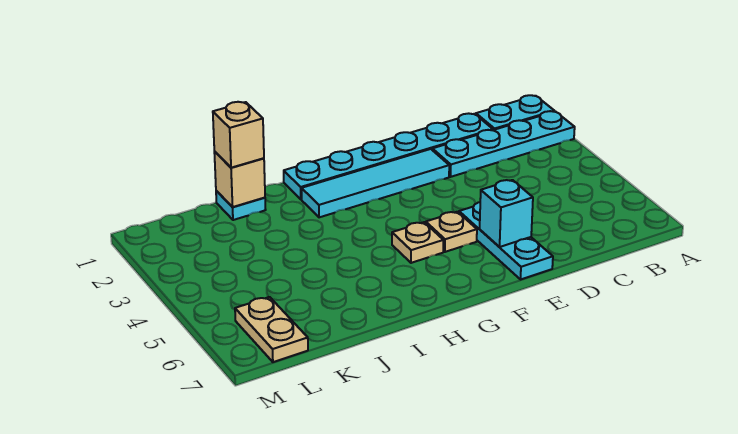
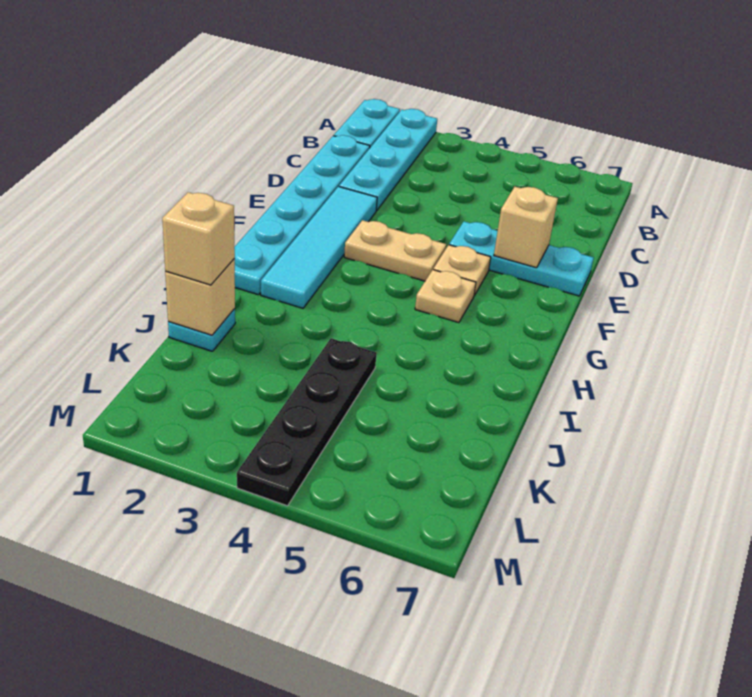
cyan brick E6 level 2 -> tan brick E6 level 2
none -> black plate J4:M4 level 1
tan plate L6:L7 level 1 -> tan plate F3:F4 level 1

